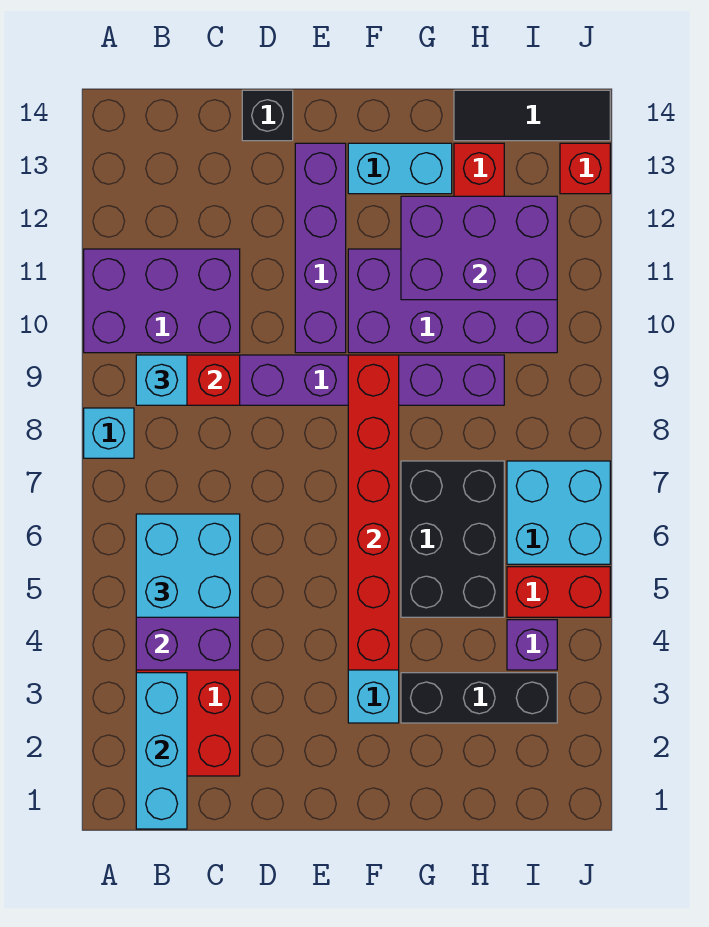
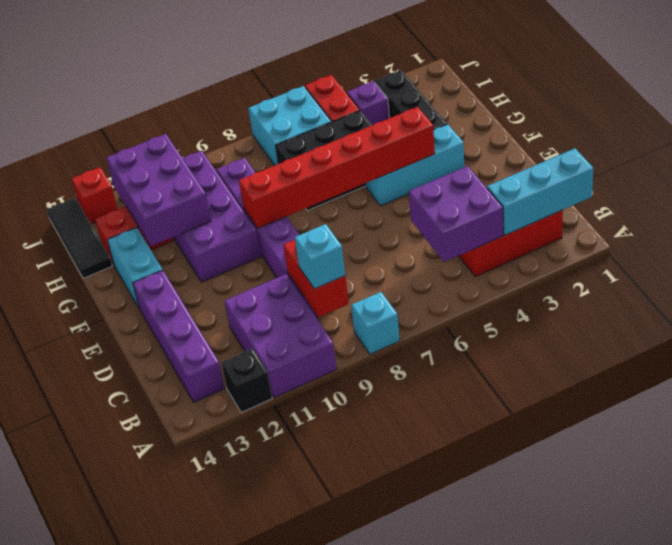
cyan brick B5:C6 level 3 -> none
black brick D14 level 1 -> black brick A12 level 1
purple brick E10:E13 level 1 -> purple brick B13:E13 level 1

